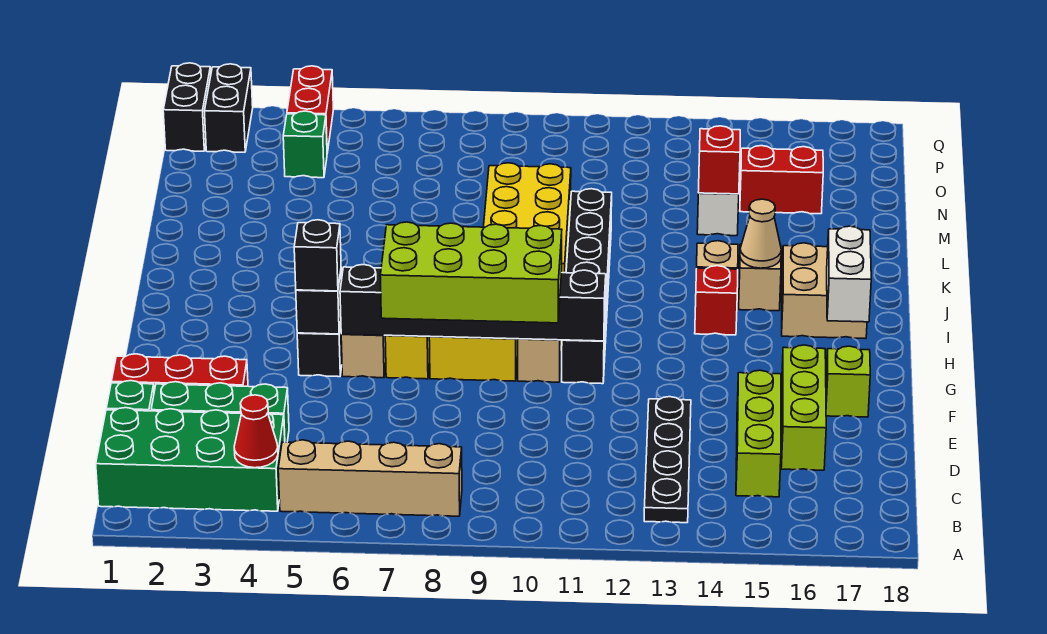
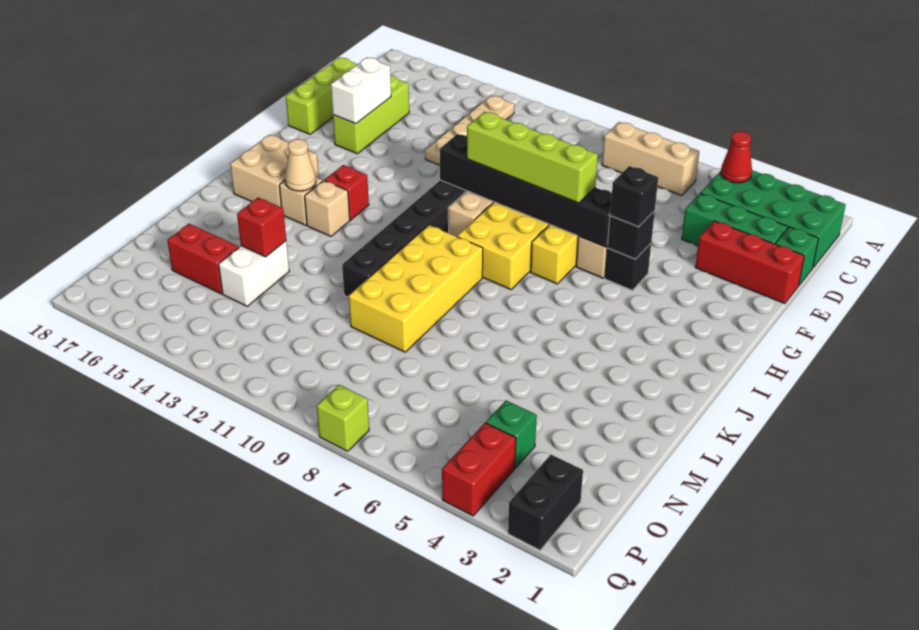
tan brick B5:B8 level 1 -> tan brick B6:B8 level 1
black plate B13:E13 level 1 -> tan plate B13:E13 level 1
lime brick C15:E15 level 1 -> lime brick D18:F18 level 1
lime brick F7:G10 level 3 -> lime brick G7:G10 level 3
lime brick F17 level 1 -> lime brick Q8 level 1
white brick H17:I17 level 2 -> white brick E16:F16 level 2
black brick P1:Q1 level 1 -> none

